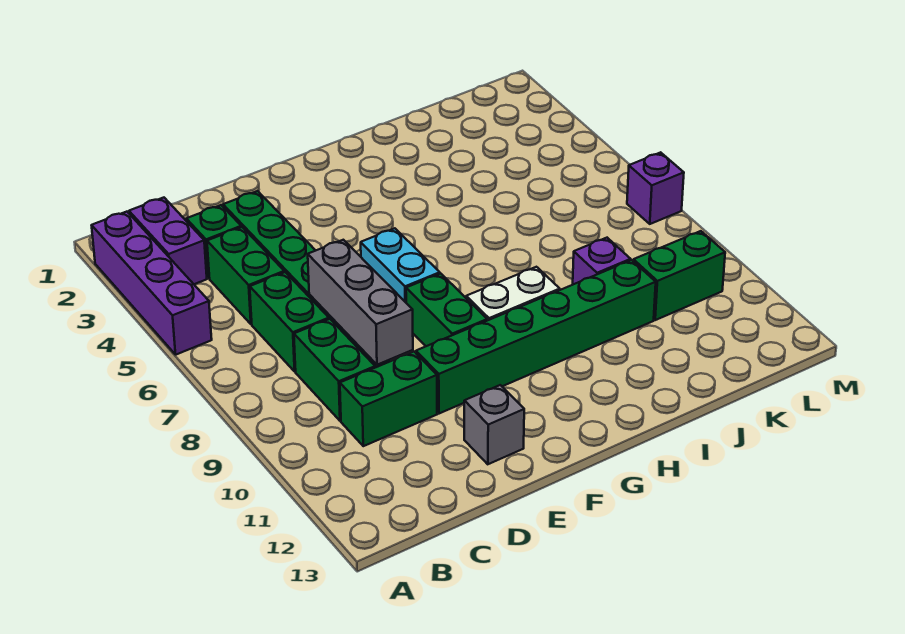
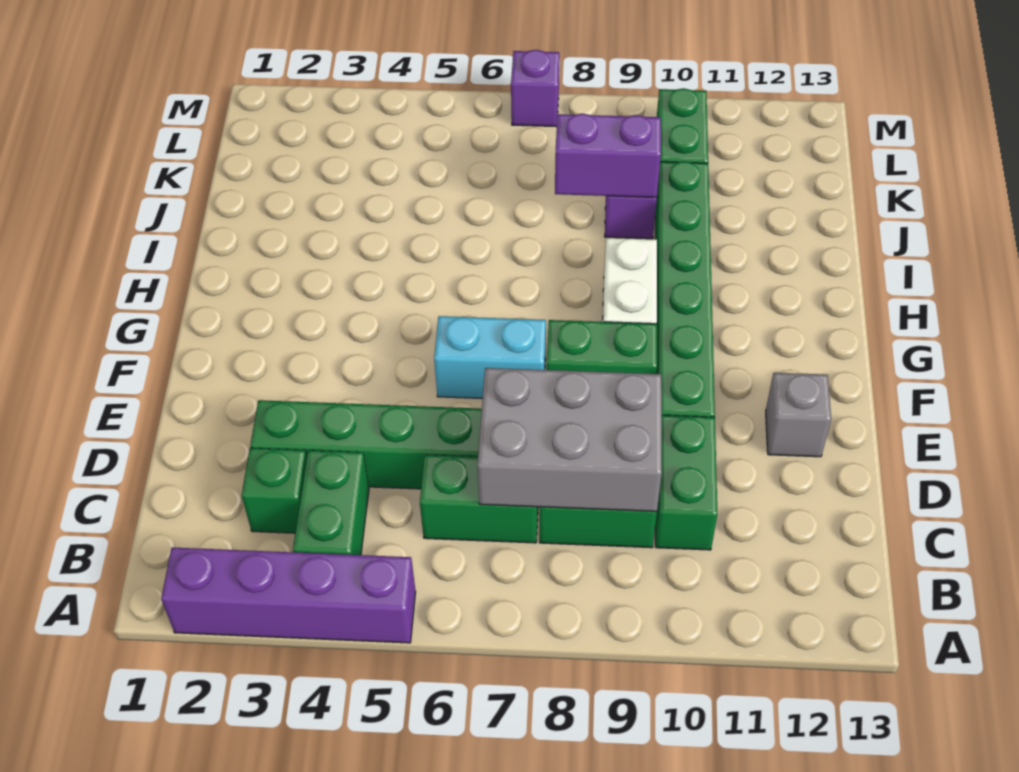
purple brick B2:B3 level 1 -> purple brick J8:J9 level 2
green brick C4:C5 level 1 -> green brick B4:C4 level 1
grey brick D7:D9 level 2 -> grey brick C7:D9 level 2

